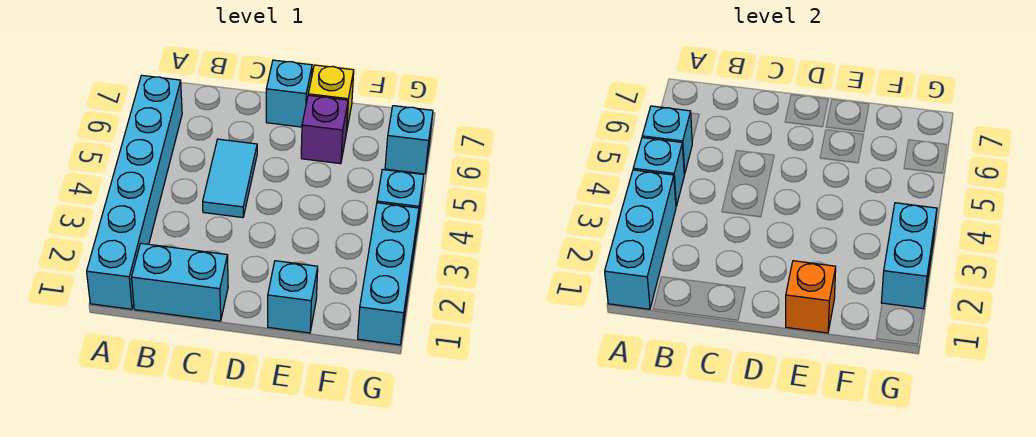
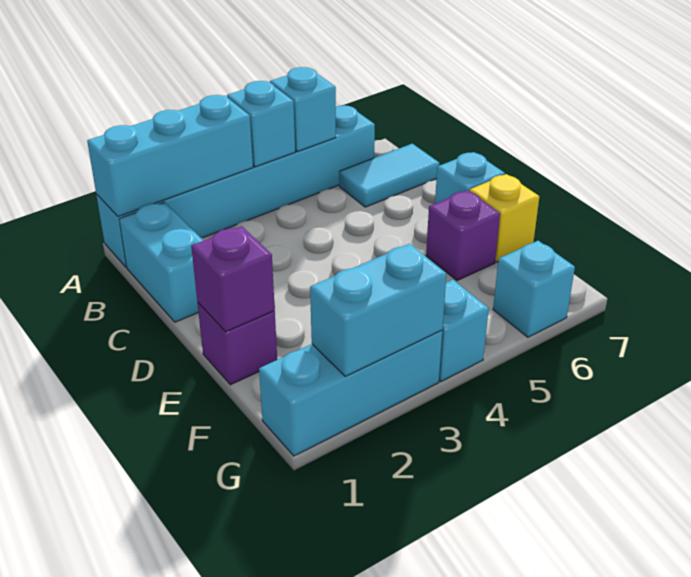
cyan tile C4:C5 level 1 -> cyan tile B6:B7 level 1
cyan brick E1 level 1 -> purple brick E1 level 1
orange brick E1 level 2 -> purple brick E1 level 2

